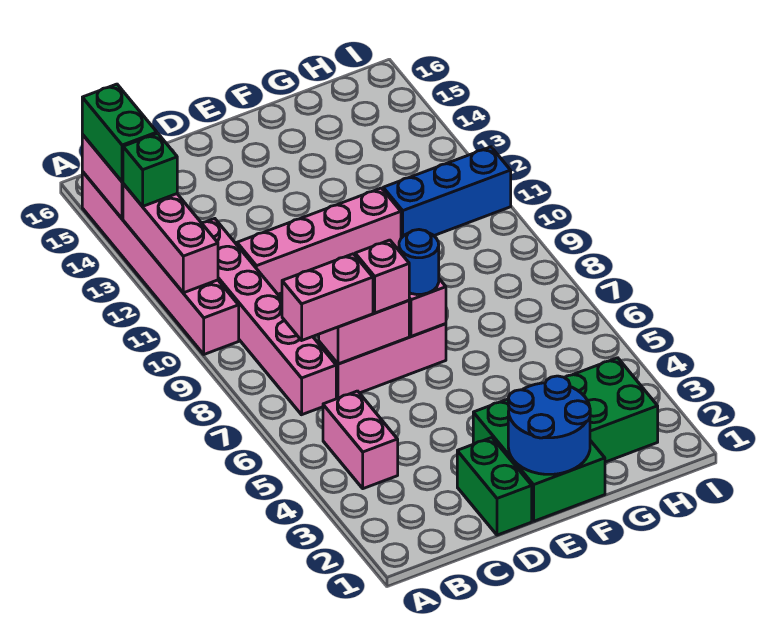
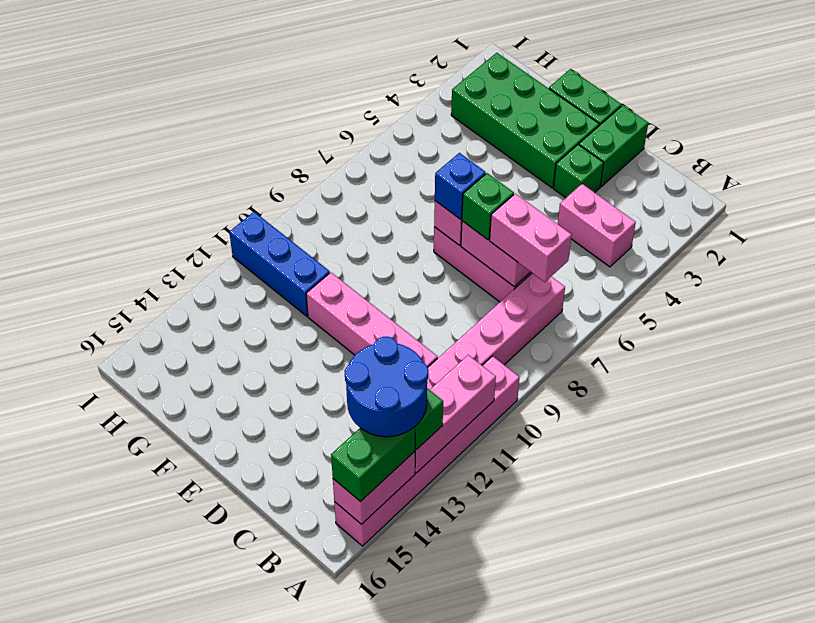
pink brick B4:B5 level 1 -> pink brick B4:C4 level 1
none -> green brick D3 level 1
pink brick D7 level 3 -> green brick D7 level 3
blue round brick E1:F2 level 2 -> blue round brick A13:B14 level 4
blue round brick E7 level 3 -> blue brick E7 level 3

